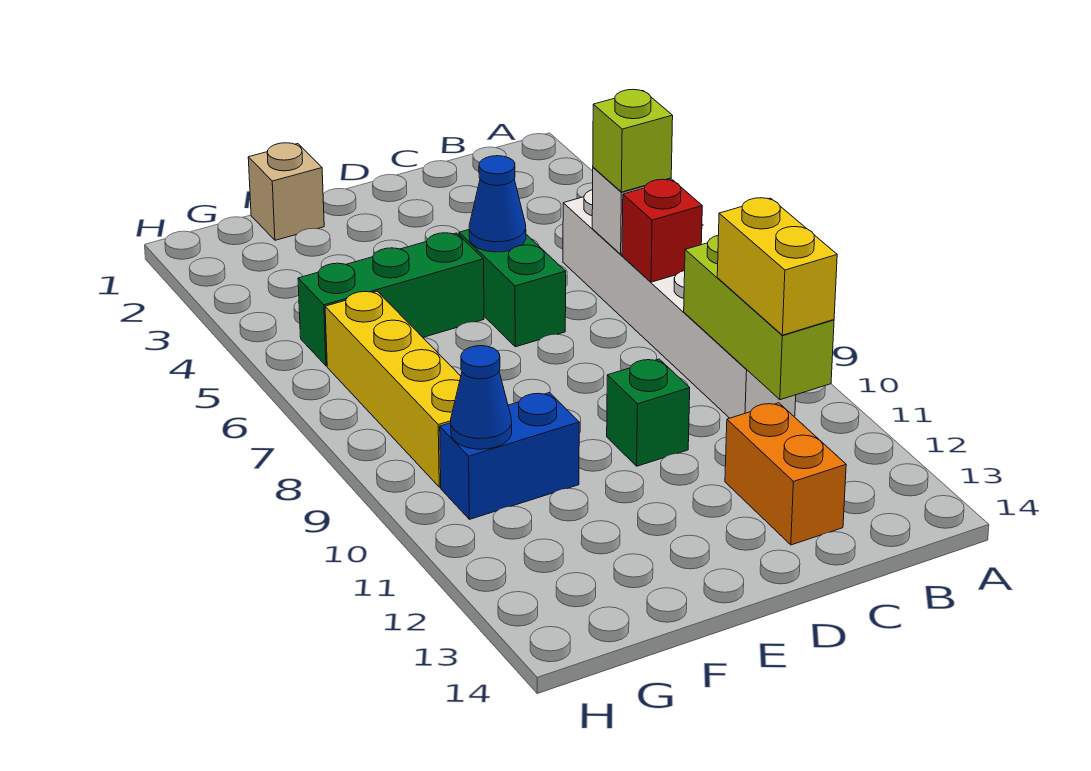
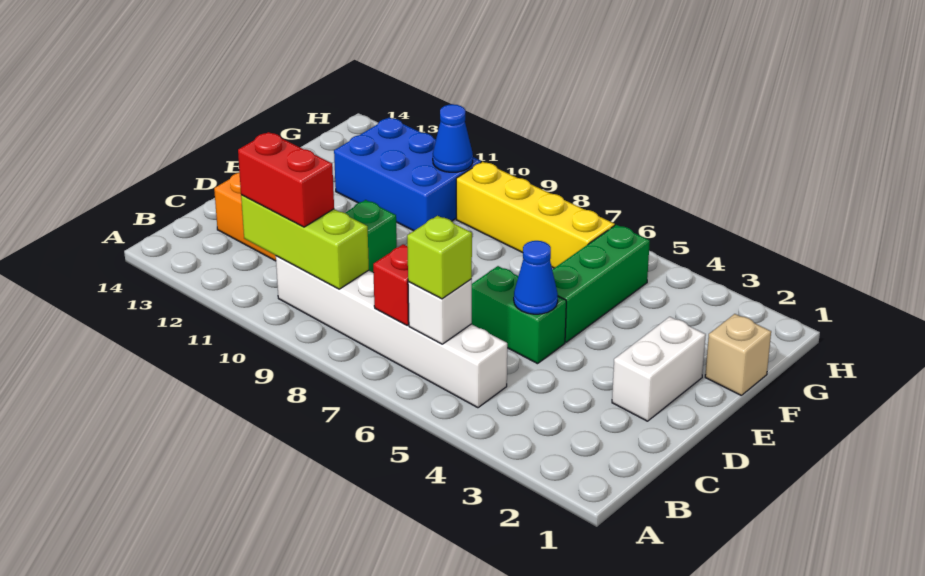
yellow brick B10:B11 level 3 -> red brick B10:B11 level 3
none -> white brick D2:E2 level 1
blue brick F10:G10 level 1 -> blue brick F10:G12 level 1

